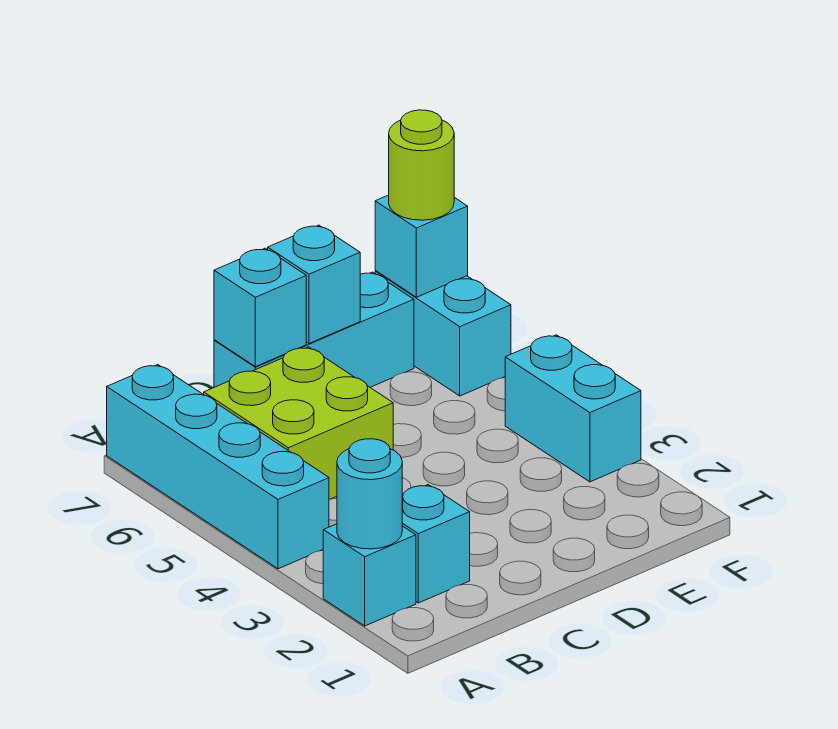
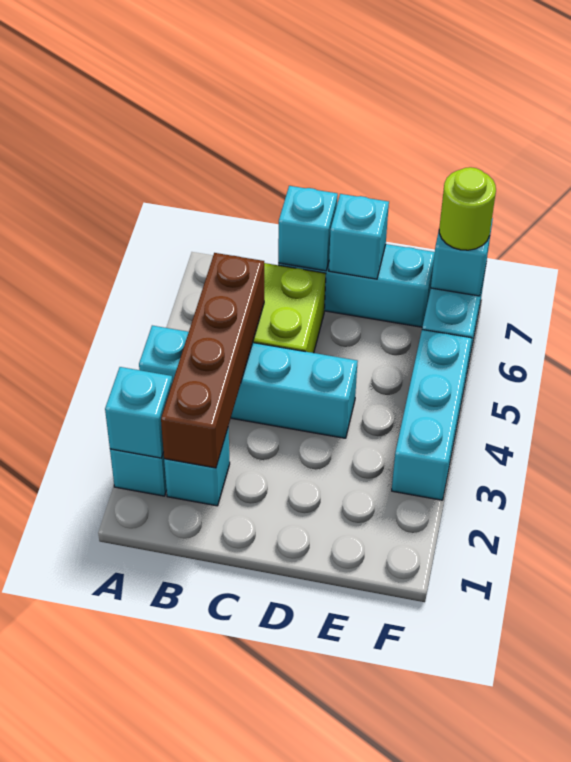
cyan round brick A2 level 2 -> cyan brick A2 level 2
cyan brick A4:A7 level 1 -> cyan brick A4:D4 level 1
none -> brown brick B2:B5 level 2
cyan brick F3:F4 level 1 -> cyan brick F3:F5 level 1

